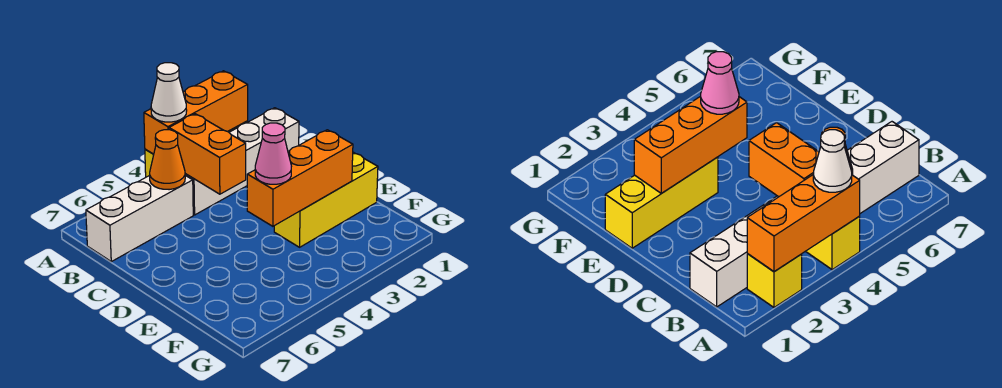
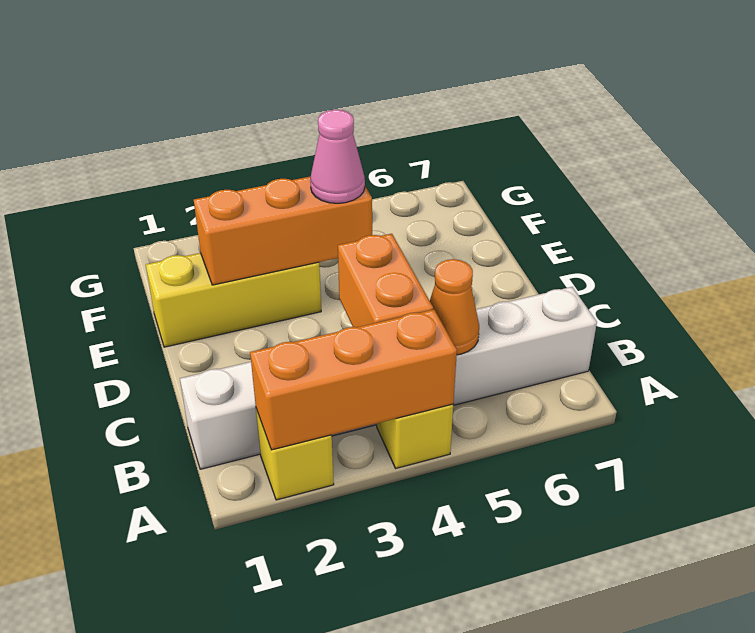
white cone A4 level 3 -> none

